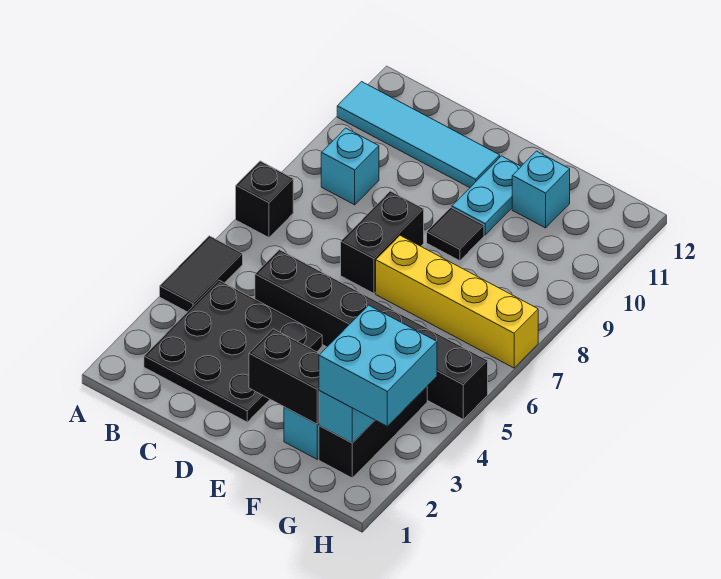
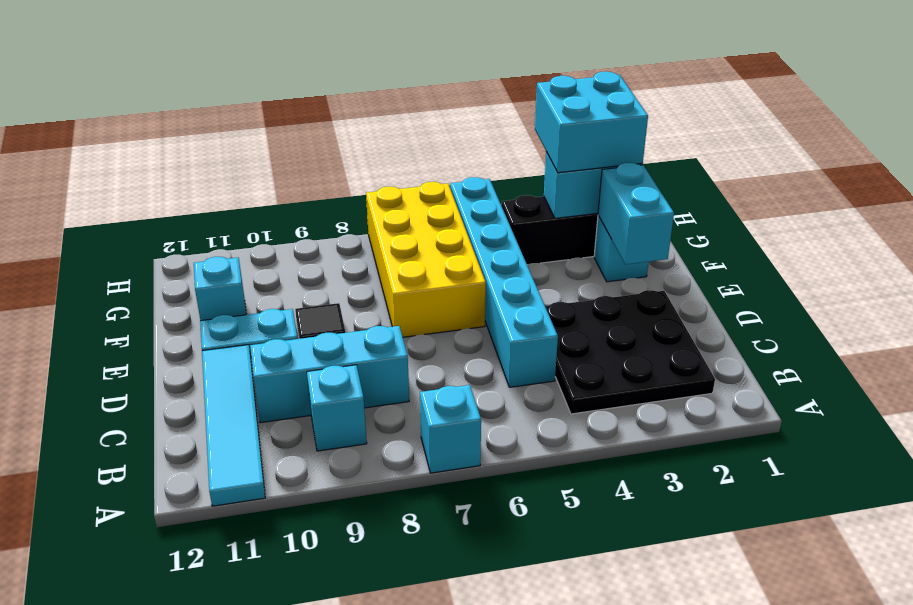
black tile A4:A5 level 1 -> none
black brick A7 level 1 -> cyan brick A7 level 1
black brick C5:H5 level 1 -> cyan brick C5:H5 level 1
none -> cyan brick C8:C10 level 1
black brick D7:D8 level 1 -> none
black brick E2:F2 level 2 -> cyan brick E2:F2 level 2
yellow brick E7:H7 level 1 -> yellow brick E6:H7 level 1

